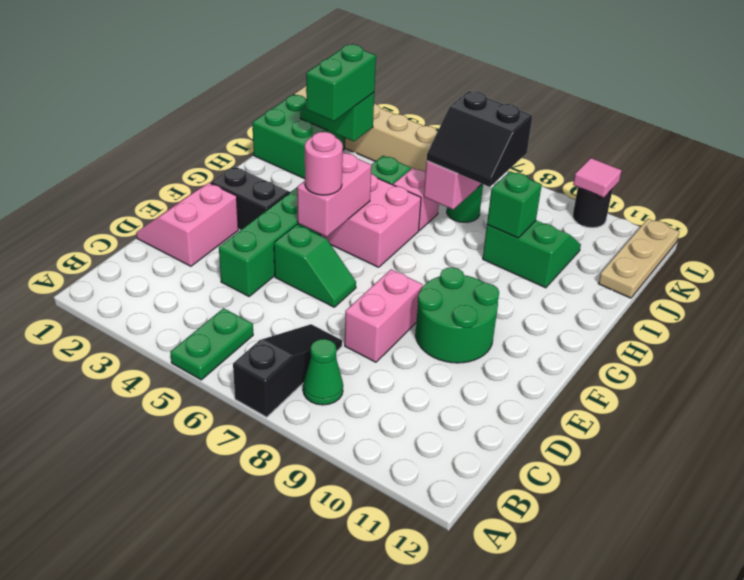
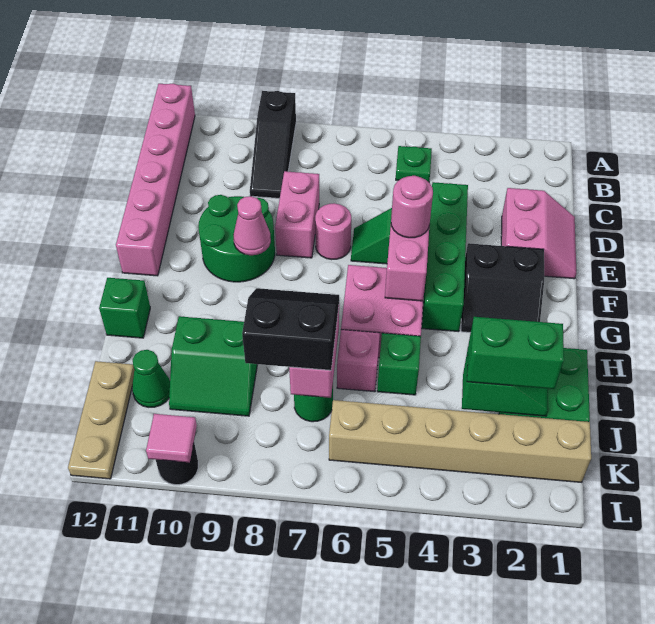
green plate A5:B5 level 1 -> green plate B5 level 1
black slope A7:C7 level 1 top A -> black slope A9:C9 level 1 top A
none -> pink brick A12:F12 level 1
green cone B8 level 1 -> green cone J11 level 1
none -> pink round brick E7 level 1
none -> pink cone F9 level 2
green brick I3:J3 level 3 -> green brick J2:J3 level 3
green brick I9 level 2 -> green brick H12 level 1

